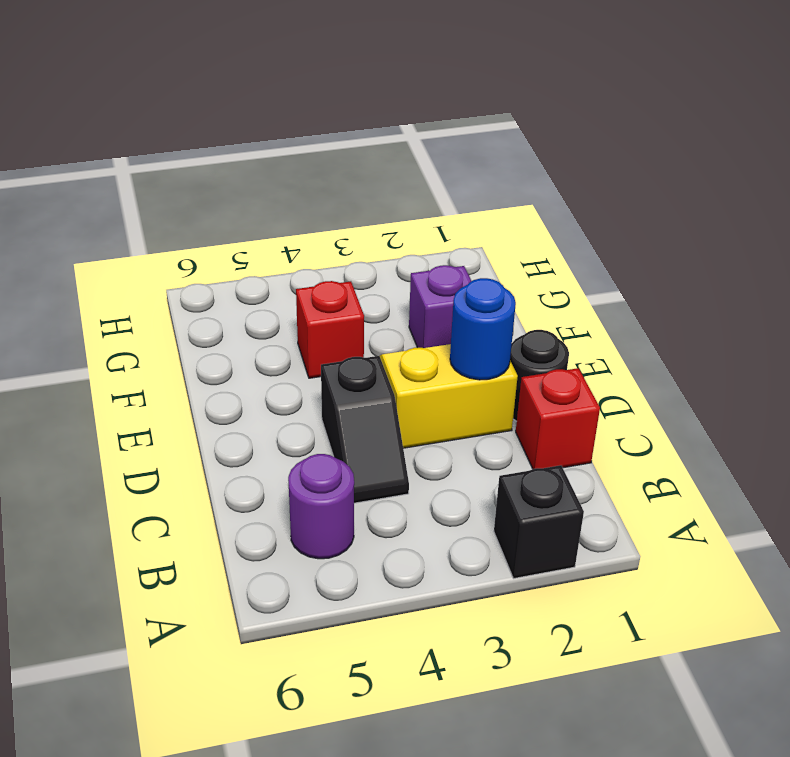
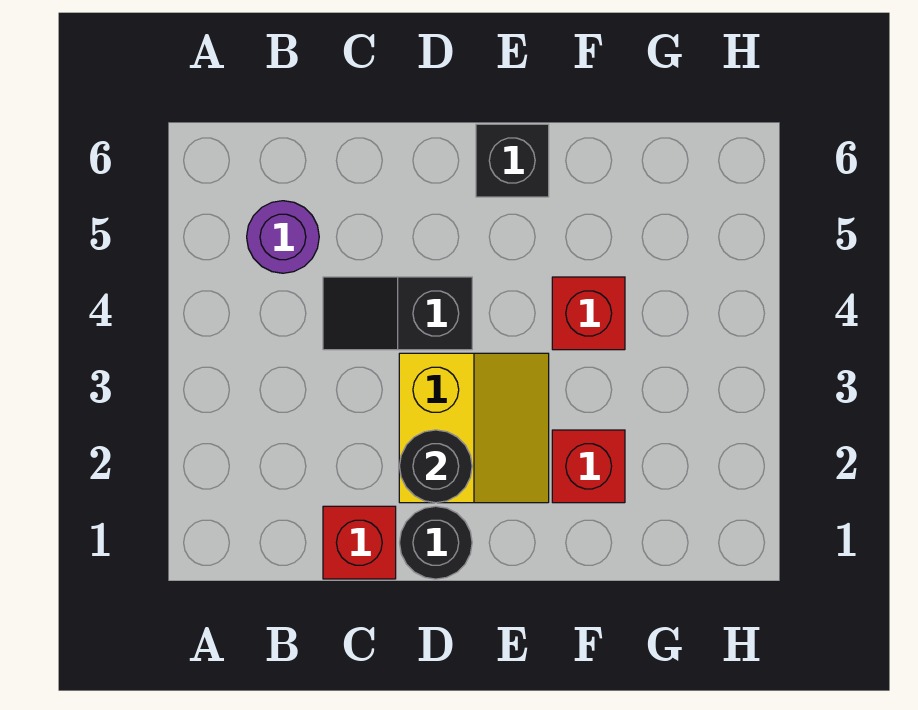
black brick A2 level 1 -> black brick E6 level 1
blue round brick D2 level 2 -> black round brick D2 level 2
purple brick F2 level 1 -> red brick F2 level 1

